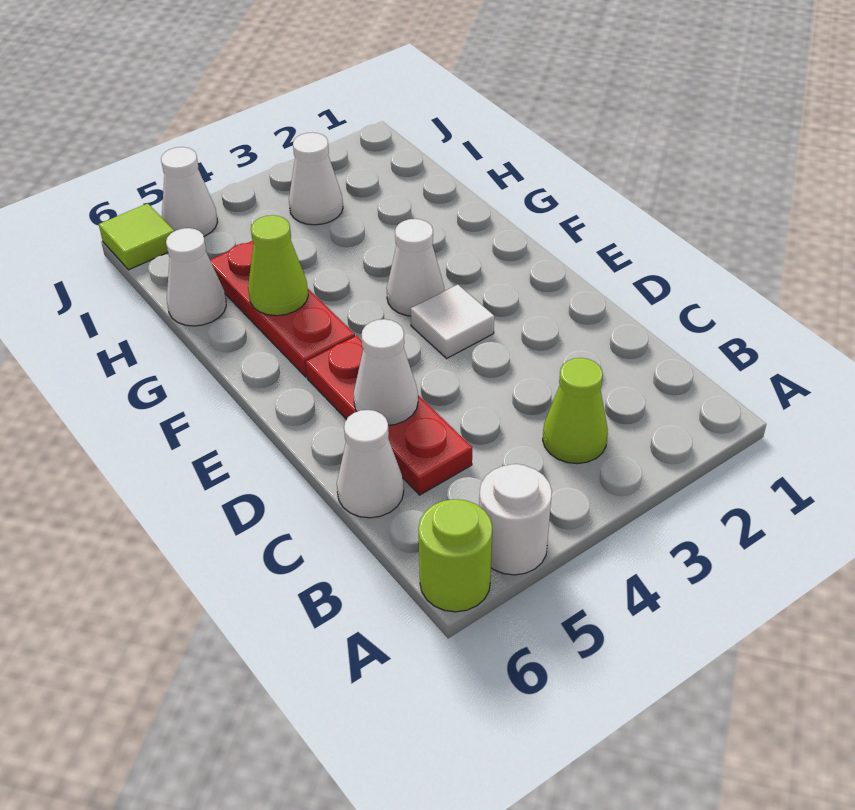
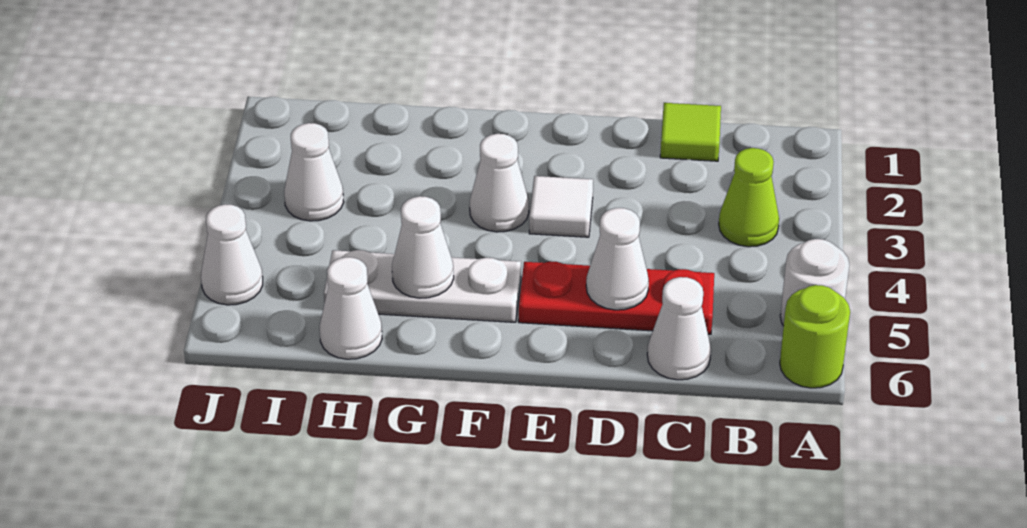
red plate F5:H5 level 1 -> white plate F5:H5 level 1
lime cone G5 level 2 -> white cone G5 level 2
lime tile J6 level 1 -> lime tile C1 level 1

